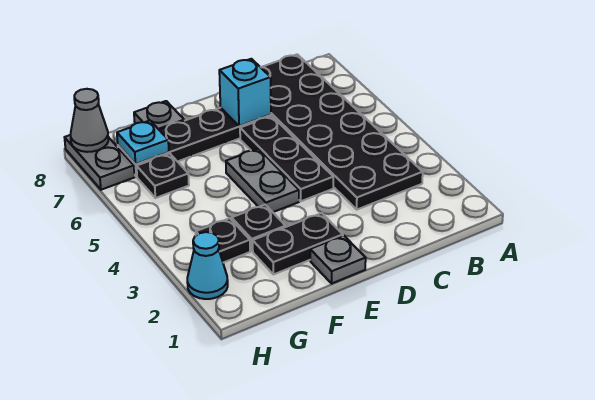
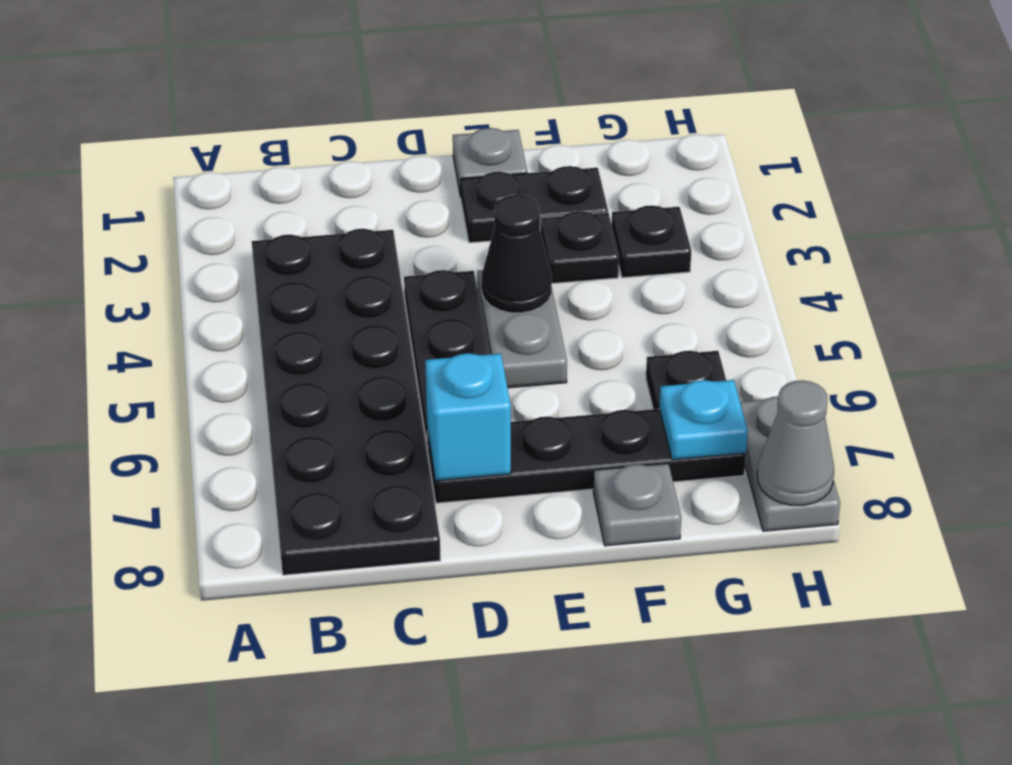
none -> black cone E4 level 2
cyan cone H2 level 1 -> none

